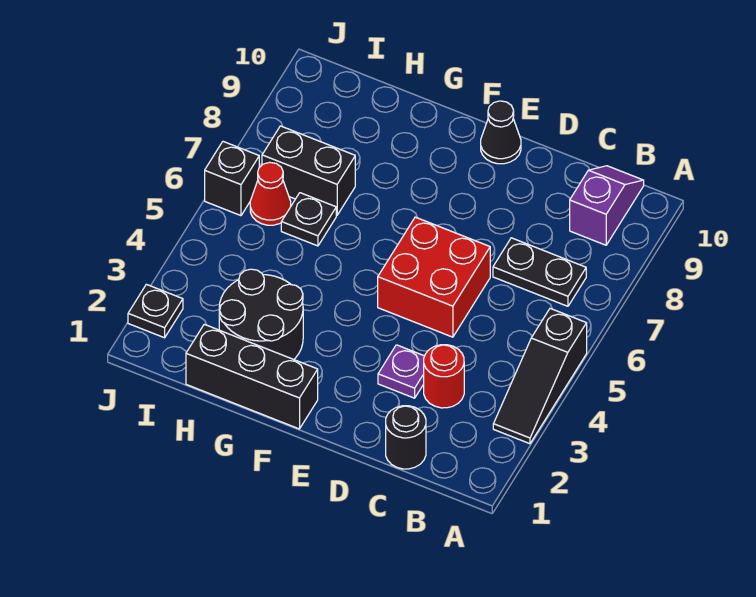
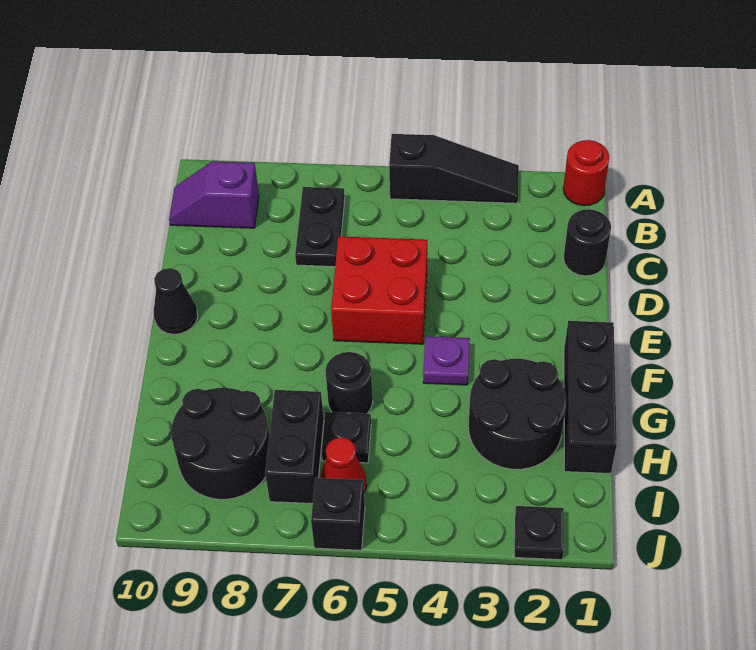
red round brick C3 level 1 -> red round brick A1 level 1
purple plate D3 level 1 -> purple plate F4 level 1
none -> black round brick G6 level 1
none -> black round brick H8:I9 level 1

